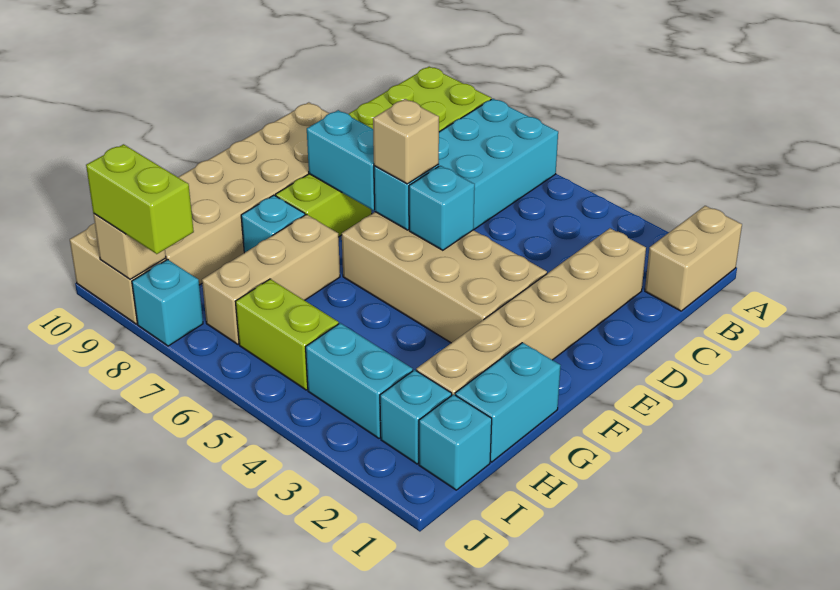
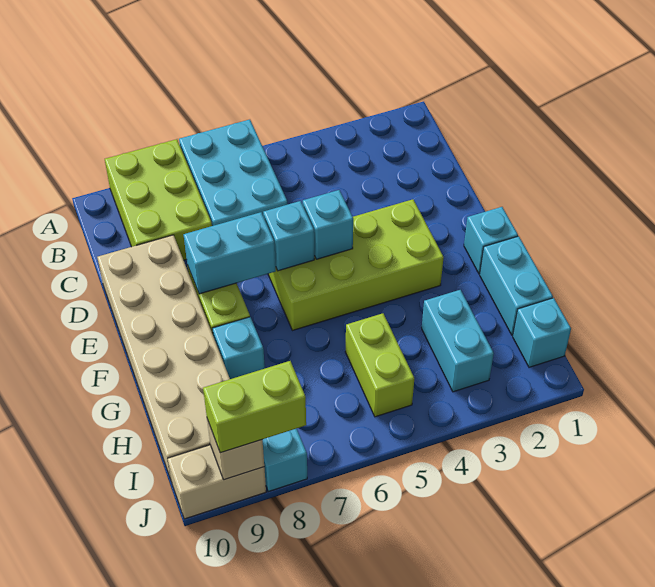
tan brick A1:B1 level 1 -> none
tan brick C2:H2 level 1 -> none
tan brick E3:F6 level 1 -> lime brick E3:F6 level 1
tan brick E6 level 3 -> none
tan brick G7:I7 level 1 -> none
cyan brick I2 level 1 -> cyan brick F1 level 1
cyan brick I3:I4 level 1 -> cyan brick H3:I3 level 1
lime brick I5:I6 level 1 -> lime brick H5:I5 level 1

